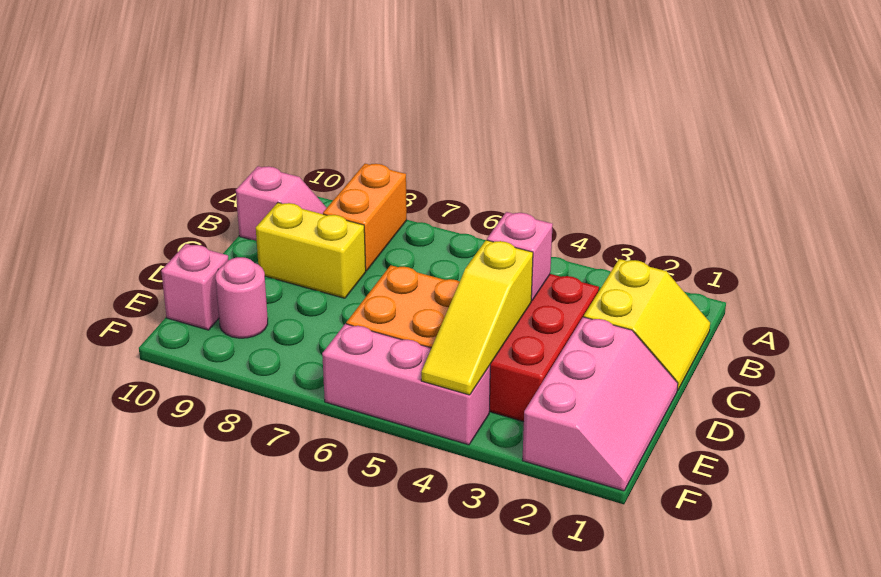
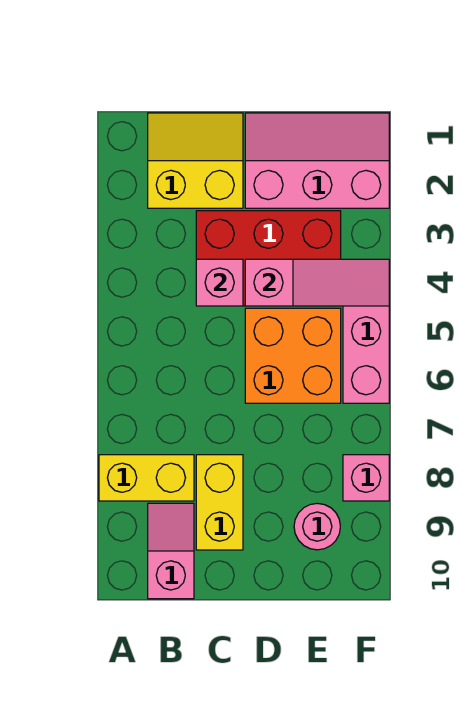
orange brick A8:B8 level 1 -> yellow brick A8:B8 level 1
yellow slope D4:F4 level 2 top D -> pink slope D4:F4 level 2 top D
pink brick E10 level 1 -> pink brick F8 level 1

